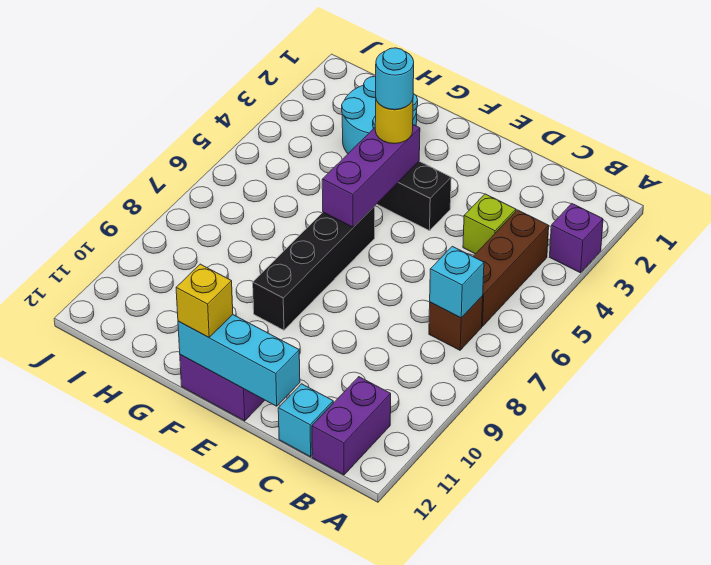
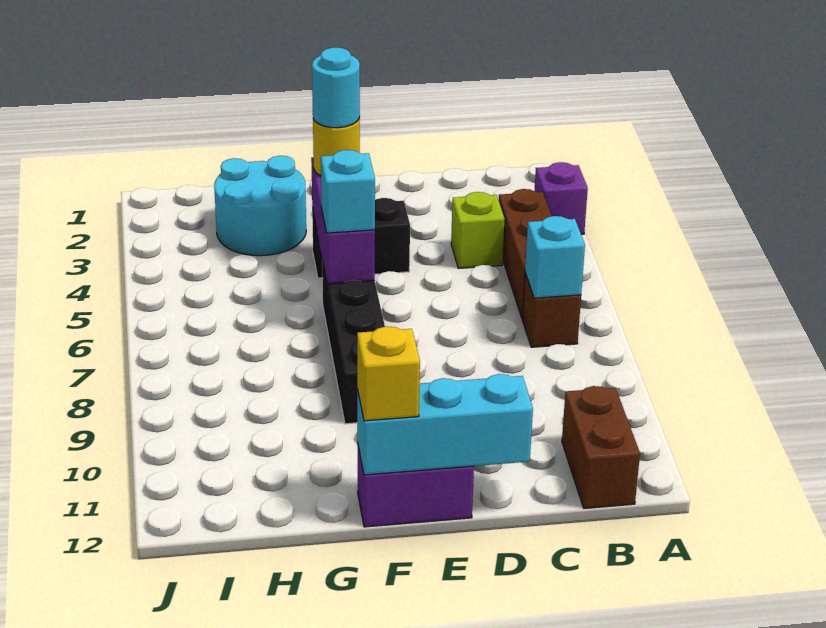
purple brick B11:B12 level 1 -> brown brick B11:B12 level 1
cyan brick C12 level 1 -> cyan brick F6 level 3

